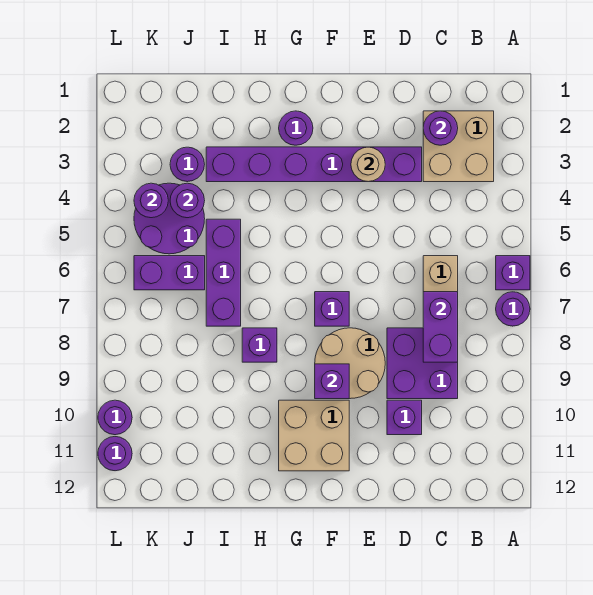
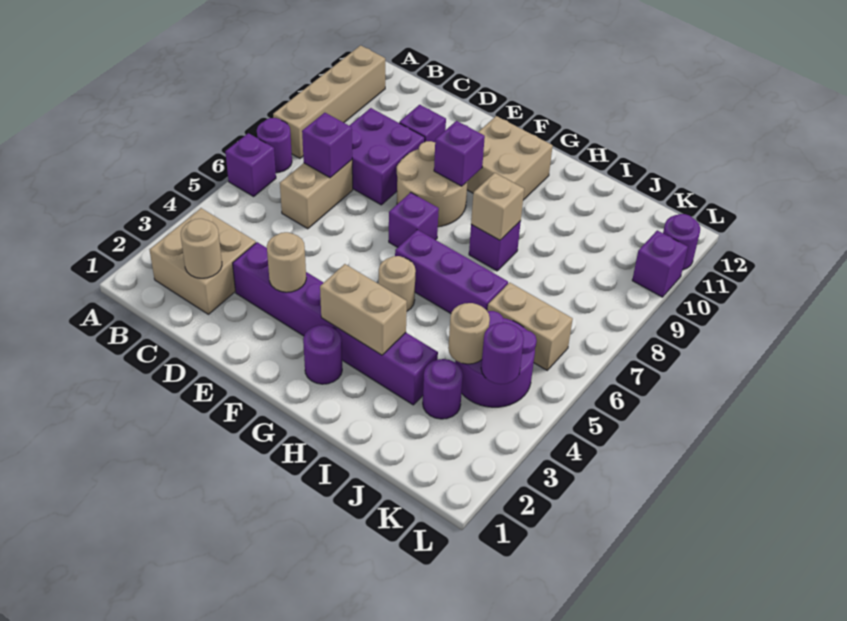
none -> tan brick A8:A11 level 1
purple round brick C2 level 2 -> tan round brick C2 level 2
purple brick C7:C8 level 2 -> purple brick C7 level 2
none -> tan brick G3:H3 level 2
none -> tan round brick G5 level 1
none -> tan brick H8 level 2
purple brick I5:I7 level 1 -> purple brick G6:I6 level 1
purple round brick J4 level 2 -> tan round brick J4 level 2
purple brick J6:K6 level 1 -> tan brick J6:K6 level 1
purple round brick L10 level 1 -> purple brick L10 level 1

